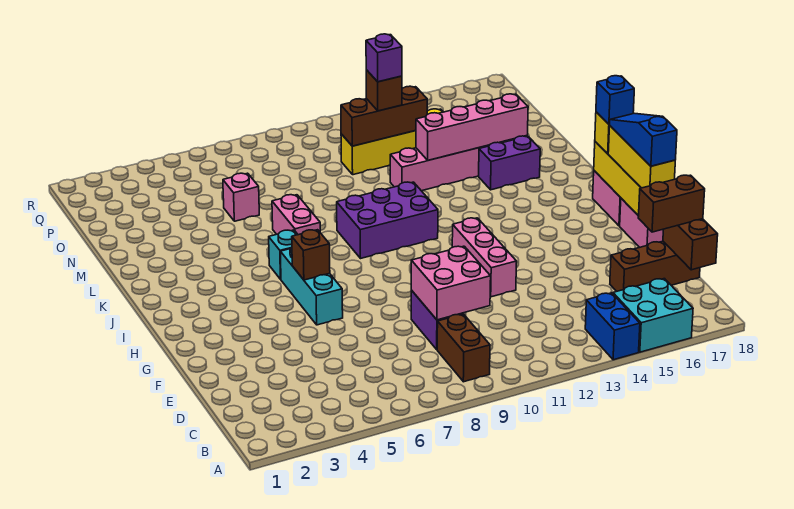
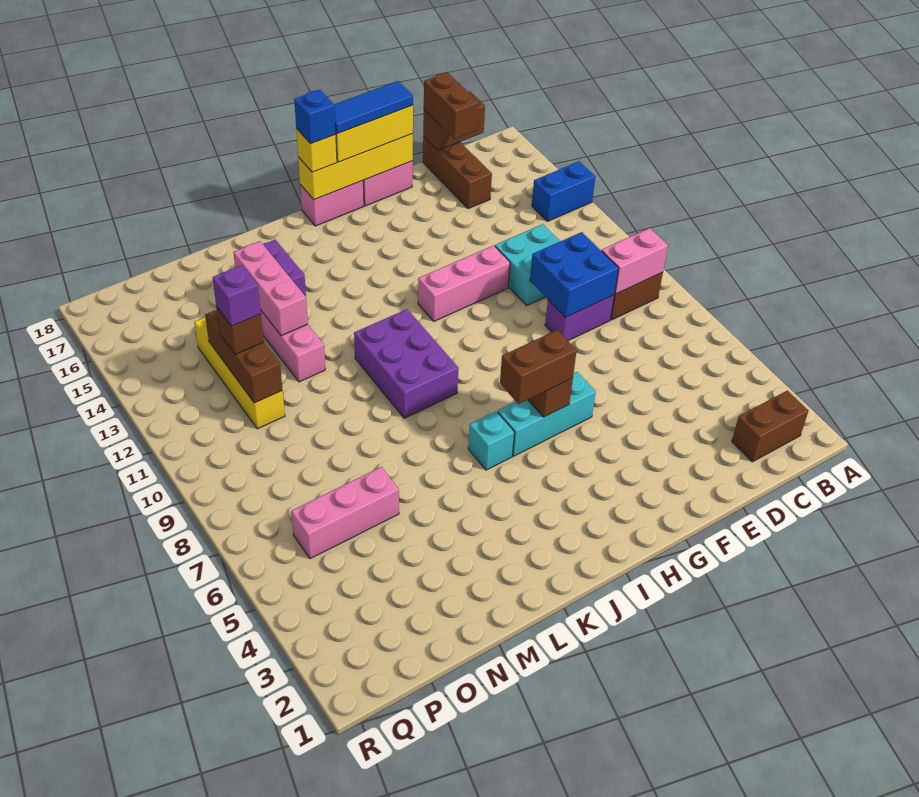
cyan brick A15:B16 level 1 -> cyan brick D11:E12 level 1
none -> brown brick B2:C2 level 1
pink brick D9:E10 level 2 -> blue brick D9:E10 level 2
blue slope F18:H18 level 4 top F -> blue tile F18:H18 level 4
none -> brown brick H6:I6 level 3
pink brick K7:L7 level 1 -> pink brick B9:C9 level 2
pink brick M13:M16 level 2 -> pink brick M13:M15 level 2
pink brick N6 level 1 -> pink brick N6:P6 level 1

